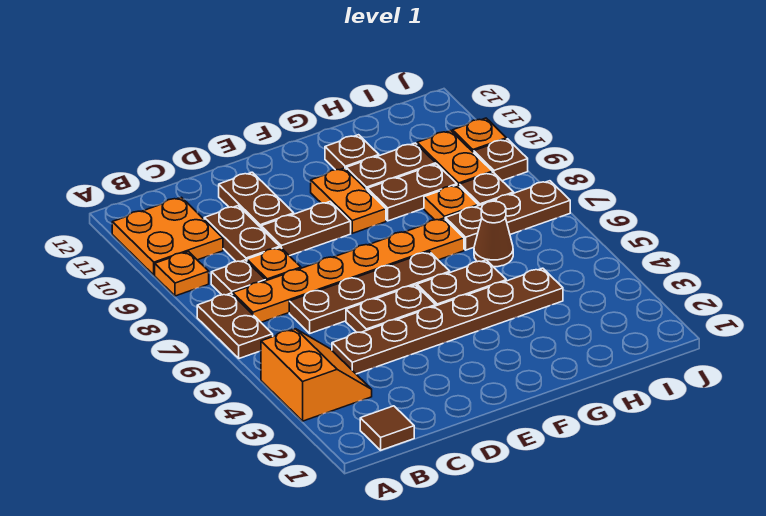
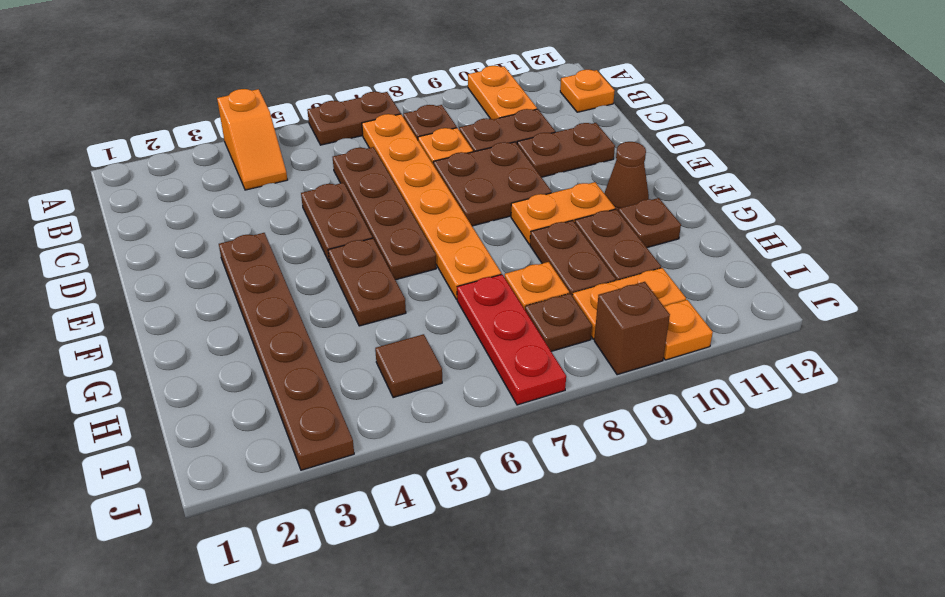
orange slope A3:B4 level 1 top A -> orange slope A4:B4 level 1 top A
orange plate A9 level 1 -> orange plate B12 level 1
orange plate A10:B11 level 1 -> orange plate A10:B10 level 1
brown tile B1 level 1 -> brown tile I5 level 1
brown plate C4:H4 level 1 -> brown plate E3:J3 level 1
brown plate D9:E9 level 1 -> brown plate D8:E9 level 1
brown cone H6 level 1 -> brown cone F11 level 1
brown plate H7:J7 level 1 -> red plate H7:J7 level 1
brown plate J9 level 1 -> brown brick J9 level 1

